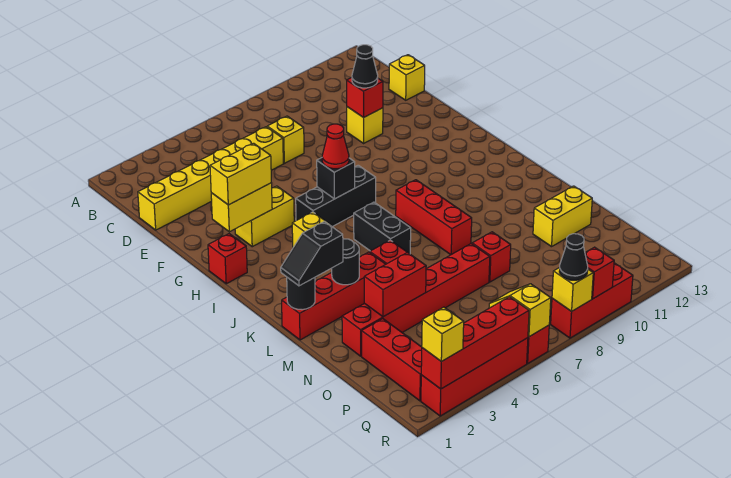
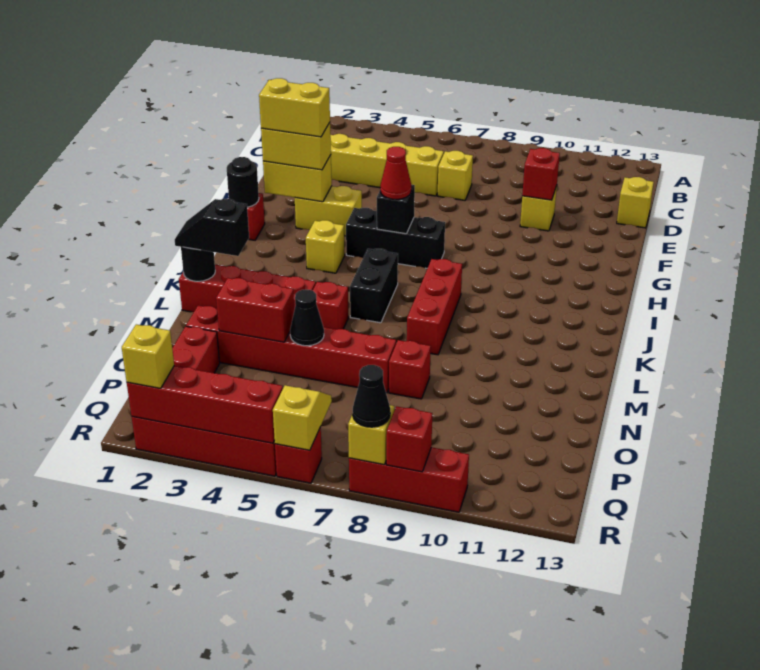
black cone E10 level 3 -> black cone N5 level 2
black round brick L3 level 2 -> black round brick H1 level 2
yellow brick N11:N12 level 1 -> yellow brick G2:G3 level 4

